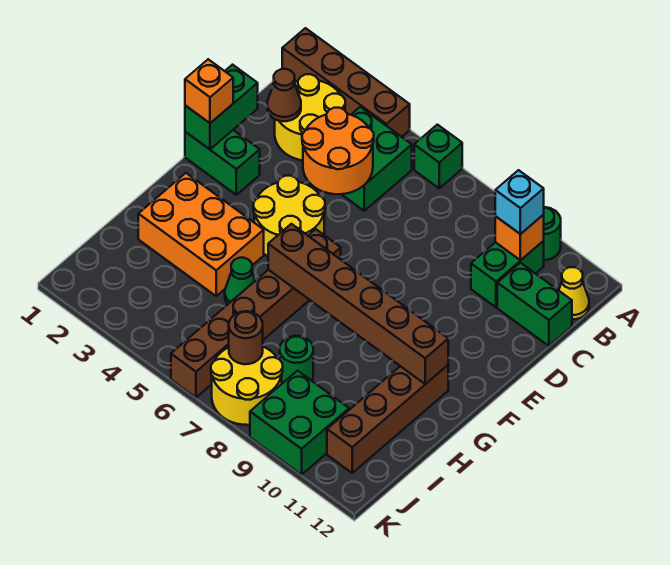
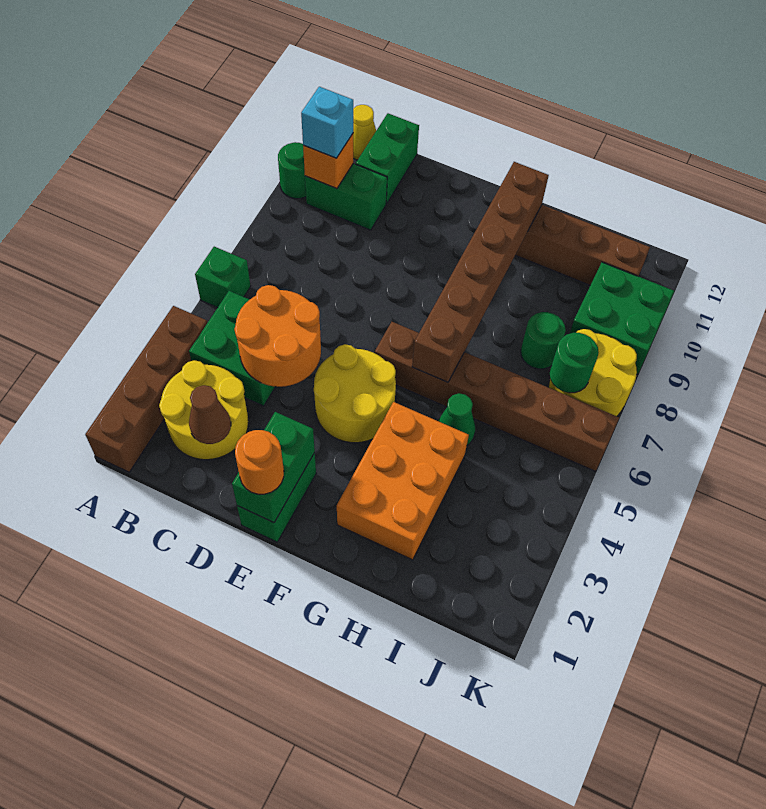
green brick D1:E1 level 2 -> green brick E1:E2 level 2
orange brick E1 level 3 -> orange round brick E1 level 3
brown round brick J7 level 2 -> green round brick J7 level 2

